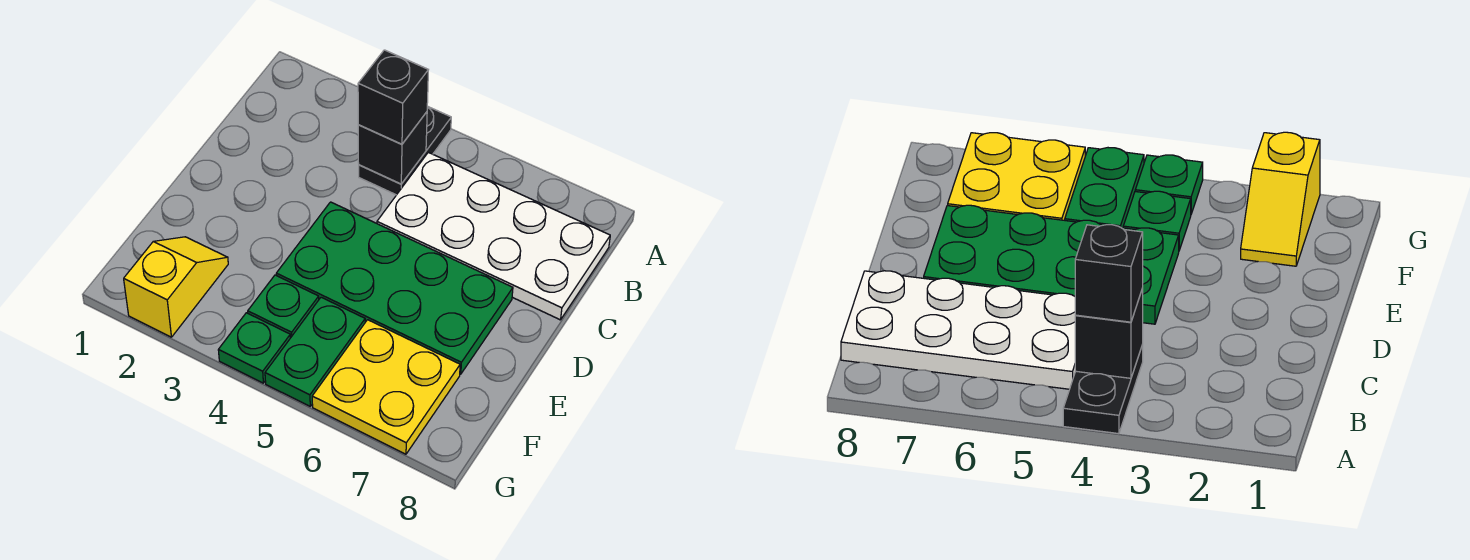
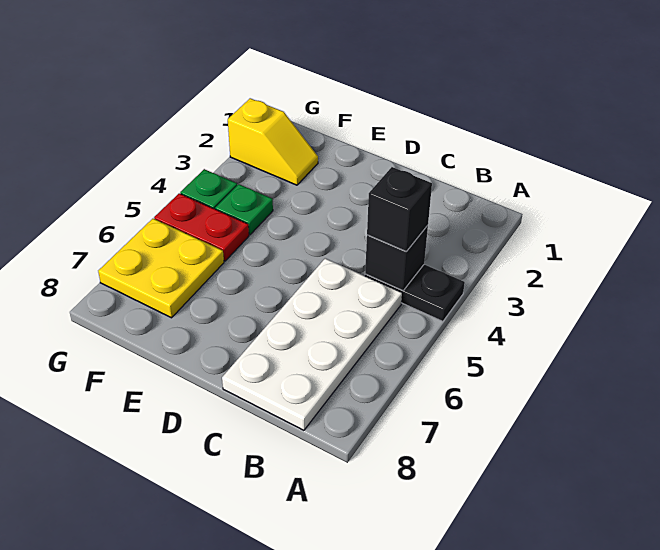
green plate D4:E7 level 1 -> none
green plate F5:G5 level 1 -> red plate F5:G5 level 1

